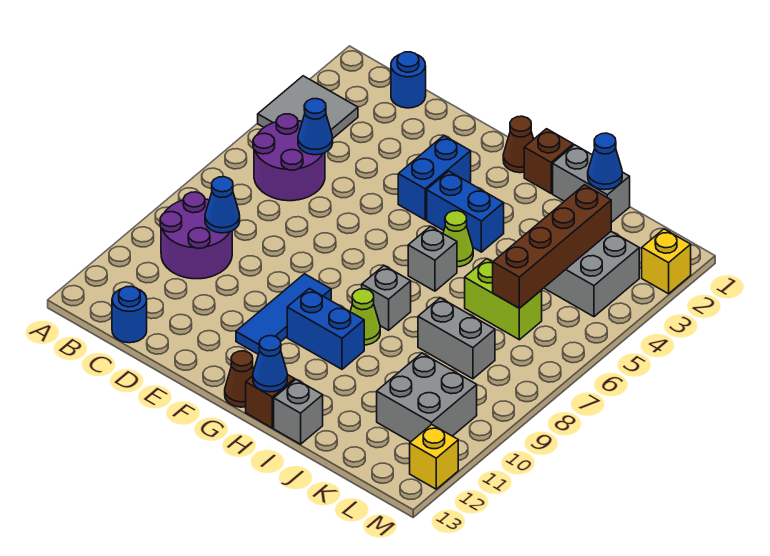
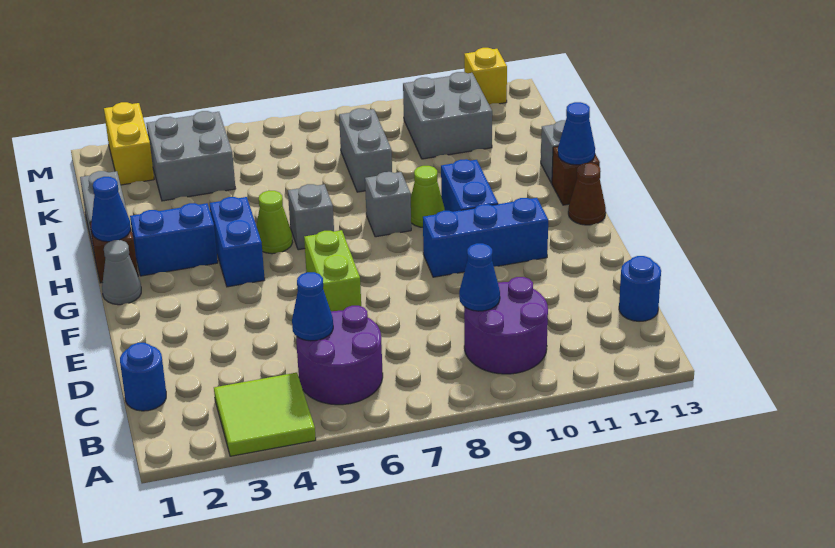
grey tile A3:B4 level 1 -> lime tile A3:B4 level 1
blue brick F3:F4 level 1 -> blue brick H2:H3 level 1
blue tile F9:F11 level 1 -> blue brick F9:F11 level 1
brown cone G1 level 1 -> grey cone G1 level 1
blue cone J1 level 2 -> blue cone H1 level 2
lime brick J6:K6 level 1 -> lime brick E6:F6 level 1
brown brick K3:K6 level 2 -> none
yellow brick M2 level 1 -> yellow brick L2:M2 level 1

